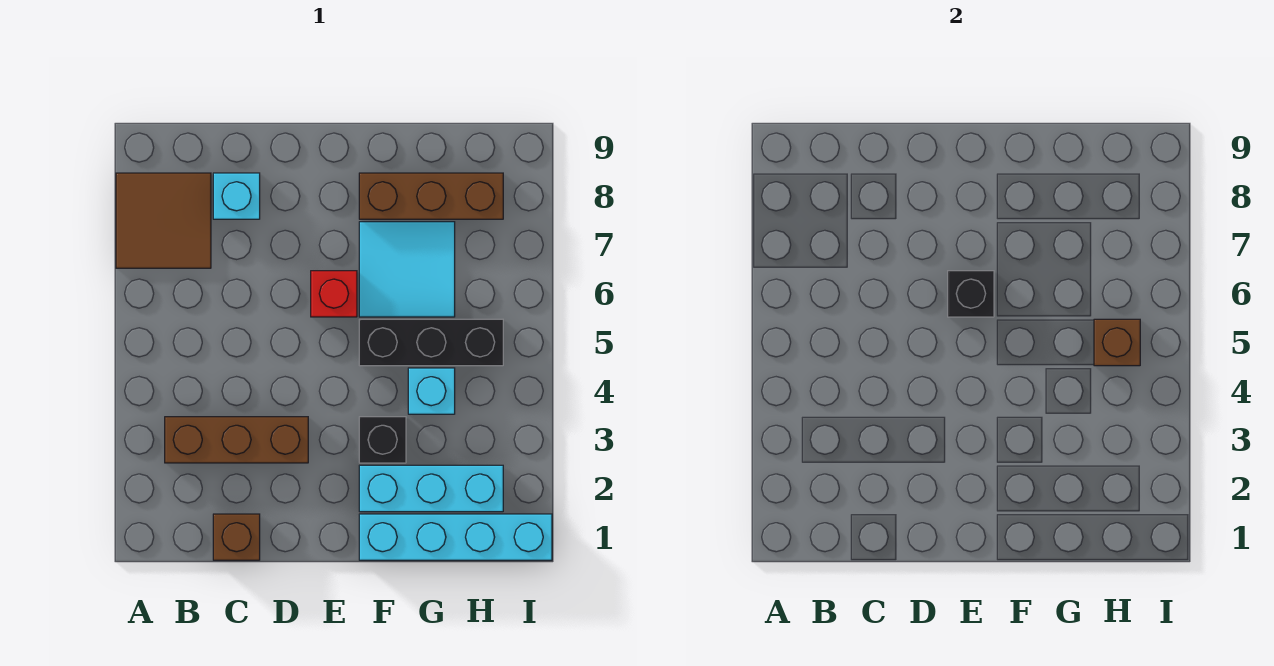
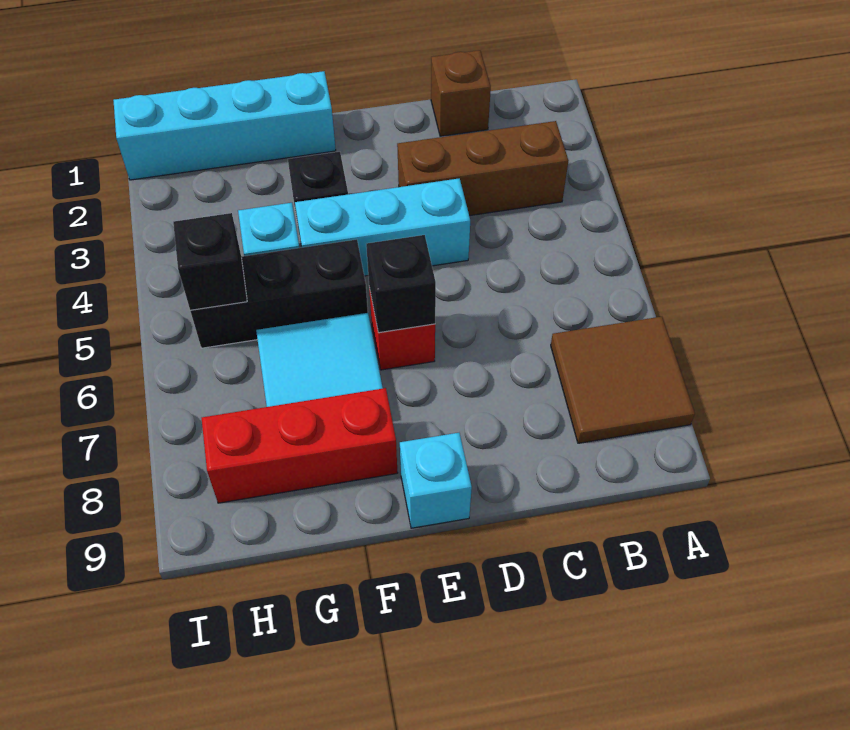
cyan brick C8 level 1 -> cyan brick E9 level 1
cyan brick F2:H2 level 1 -> cyan brick D4:F4 level 1
brown brick F8:H8 level 1 -> red brick F8:H8 level 1
brown brick H5 level 2 -> black brick H5 level 2

